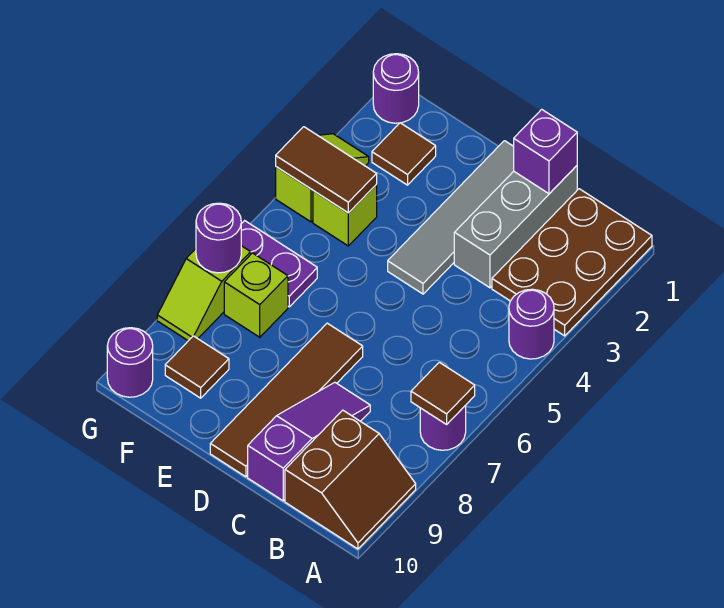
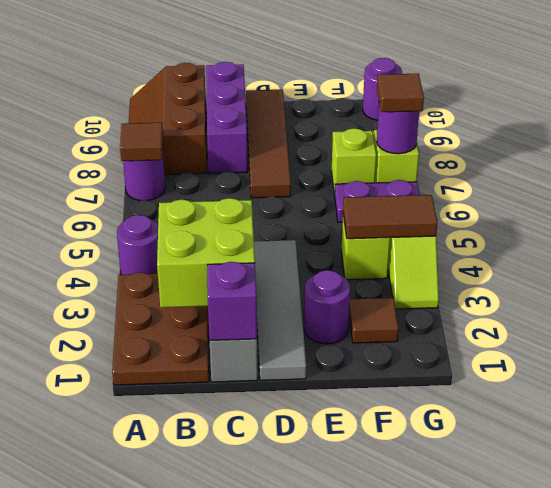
brown slope A9:B10 level 1 top B -> brown slope A8:B10 level 1 top B
none -> lime brick B2:C3 level 2
purple slope C8:C10 level 1 top 10 -> purple brick C8:C10 level 1
brown tile F9 level 1 -> brown tile G7 level 3
purple round brick G1 level 1 -> purple round brick E2 level 1

